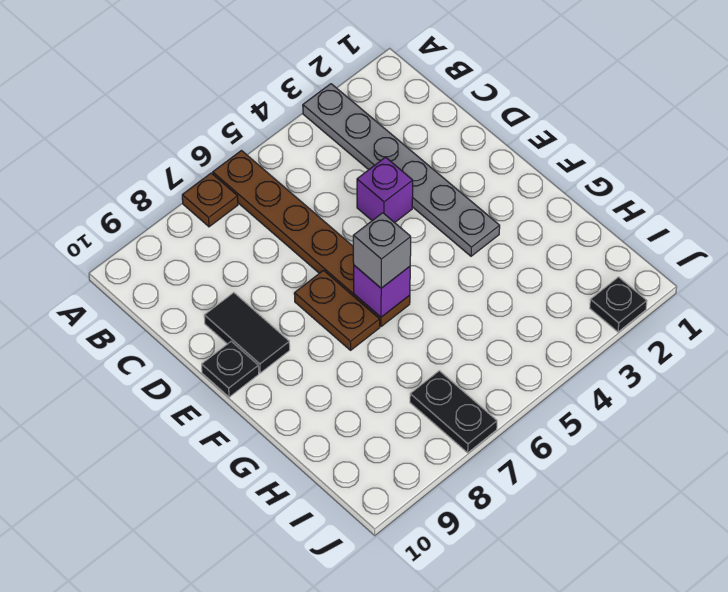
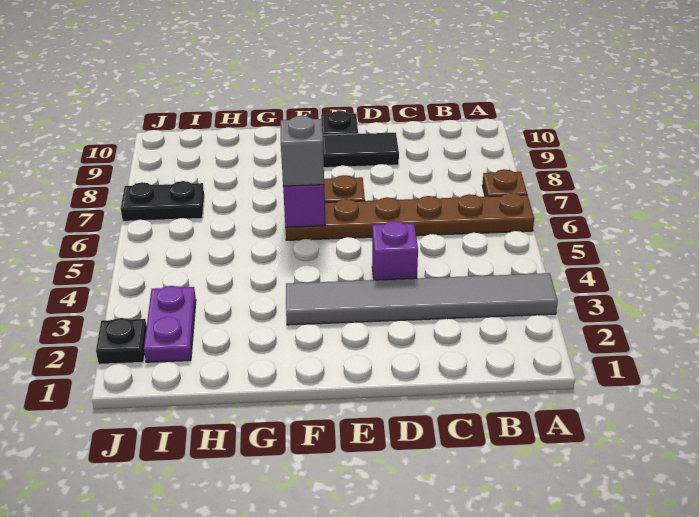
grey plate A3:F3 level 1 -> grey tile A3:F3 level 1
none -> purple plate I2:I3 level 1

